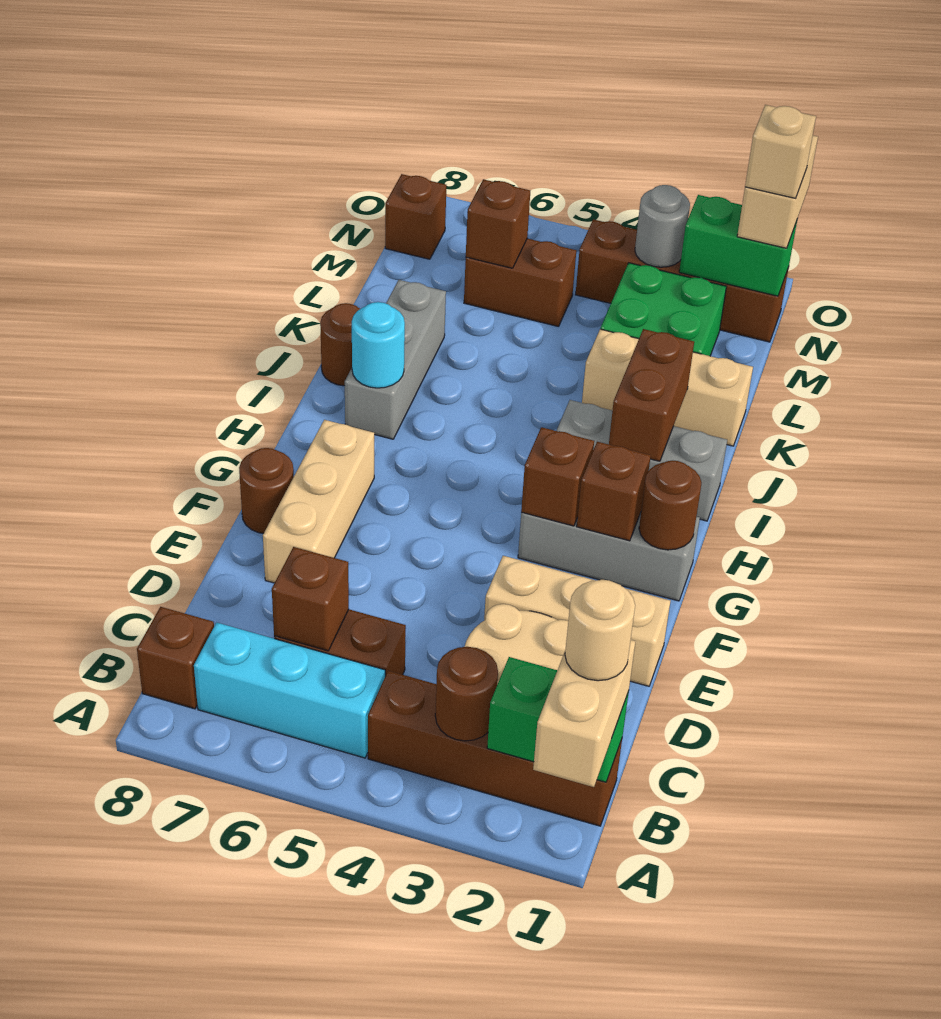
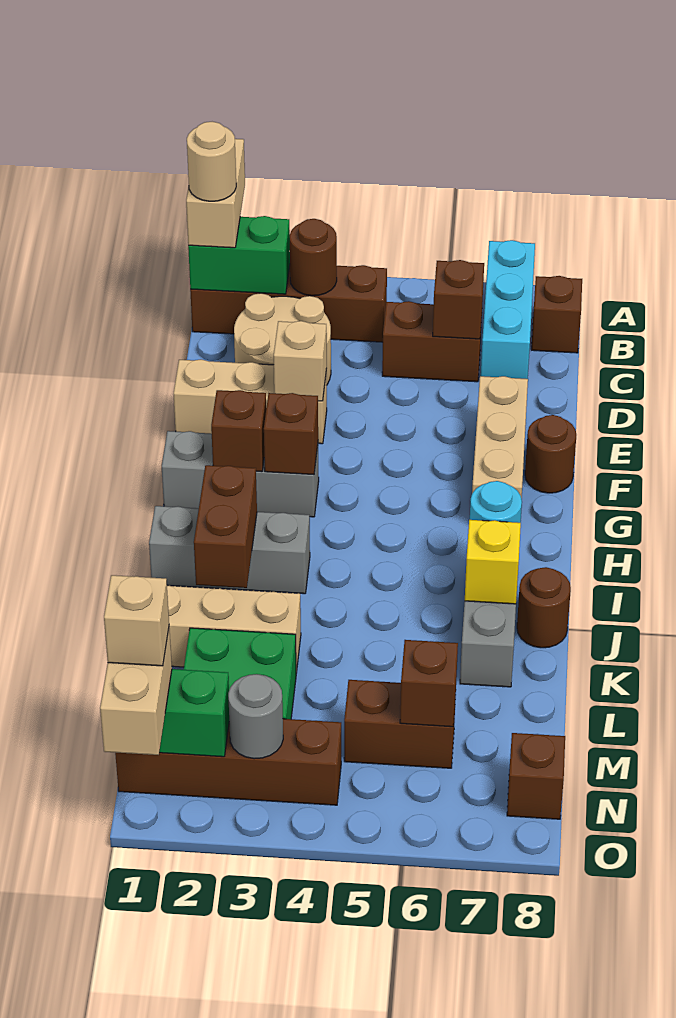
cyan brick B5:B7 level 1 -> cyan brick A7:C7 level 1
none -> tan brick E3 level 2
brown round brick G1 level 2 -> none
none -> yellow brick J7 level 2

